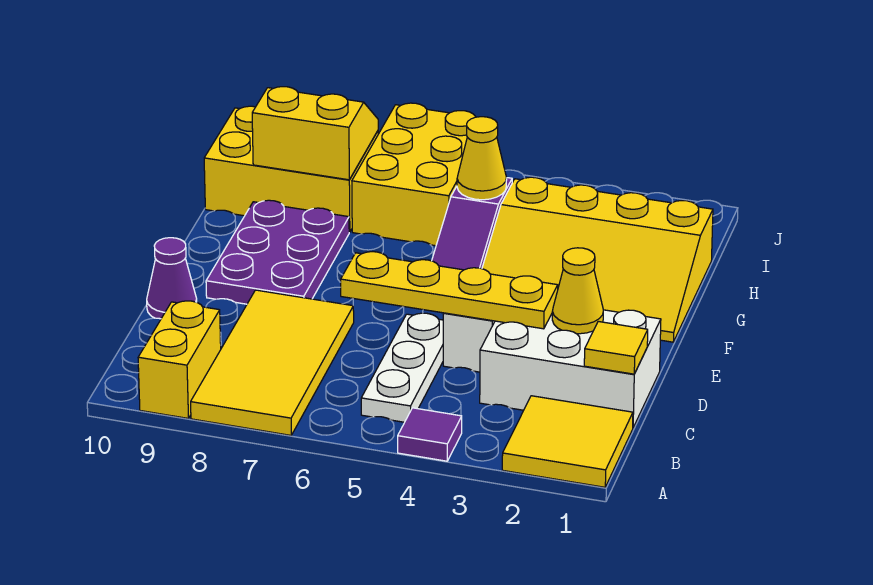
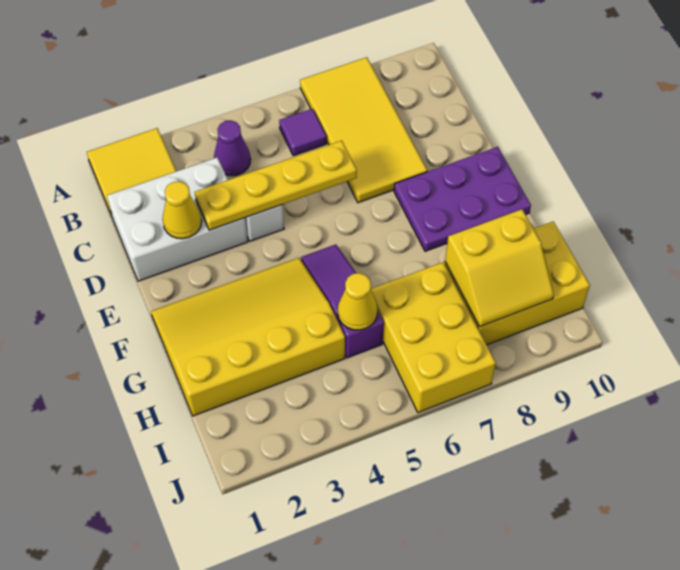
purple tile A4 level 1 -> purple tile B6 level 1
yellow brick A9:B9 level 1 -> none
white plate B5:D5 level 1 -> none
yellow tile C1 level 2 -> none
purple cone D10 level 1 -> purple cone B4 level 1
purple plate E8:G9 level 1 -> purple plate E8:F10 level 1

